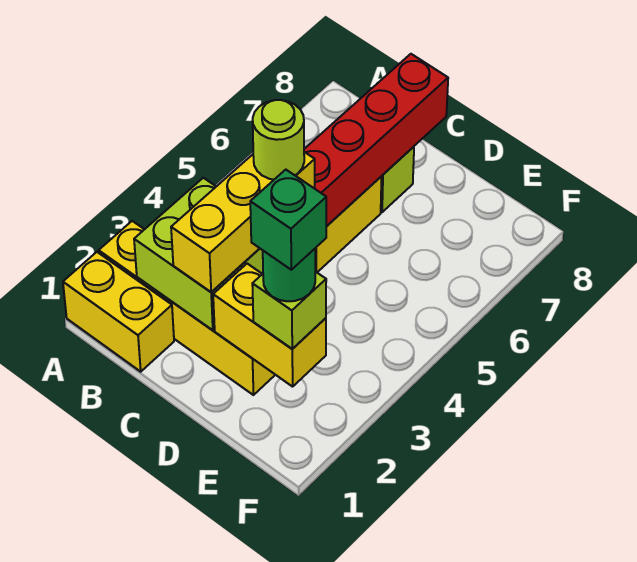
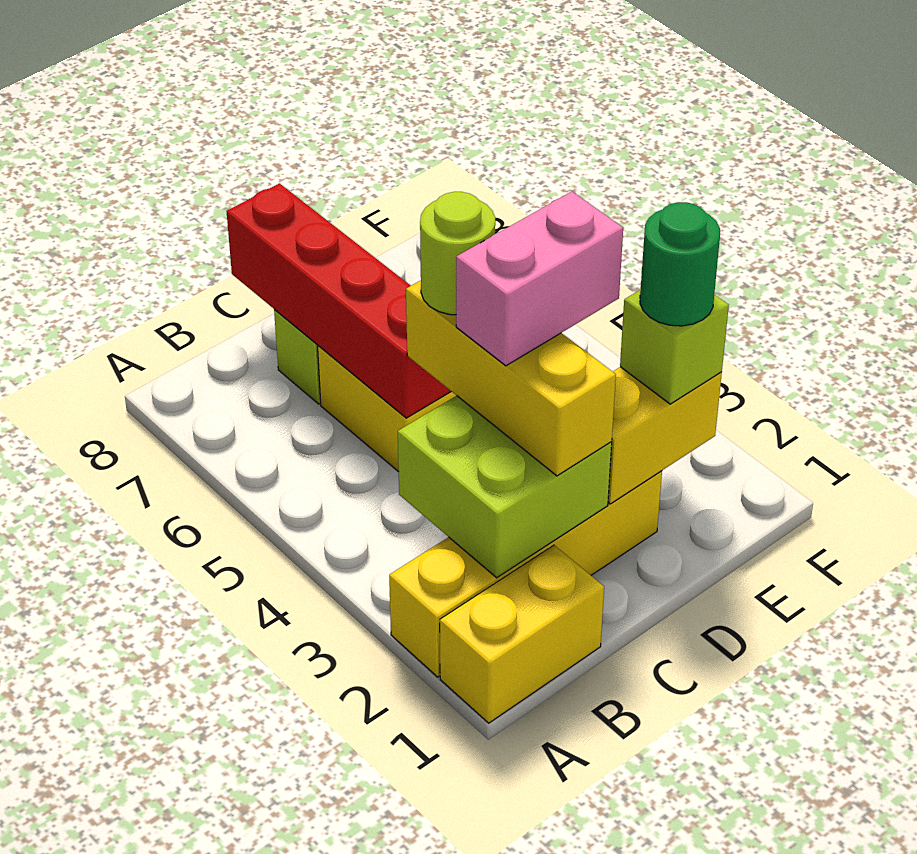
none -> pink brick C3:D3 level 4
green brick E2 level 5 -> none

